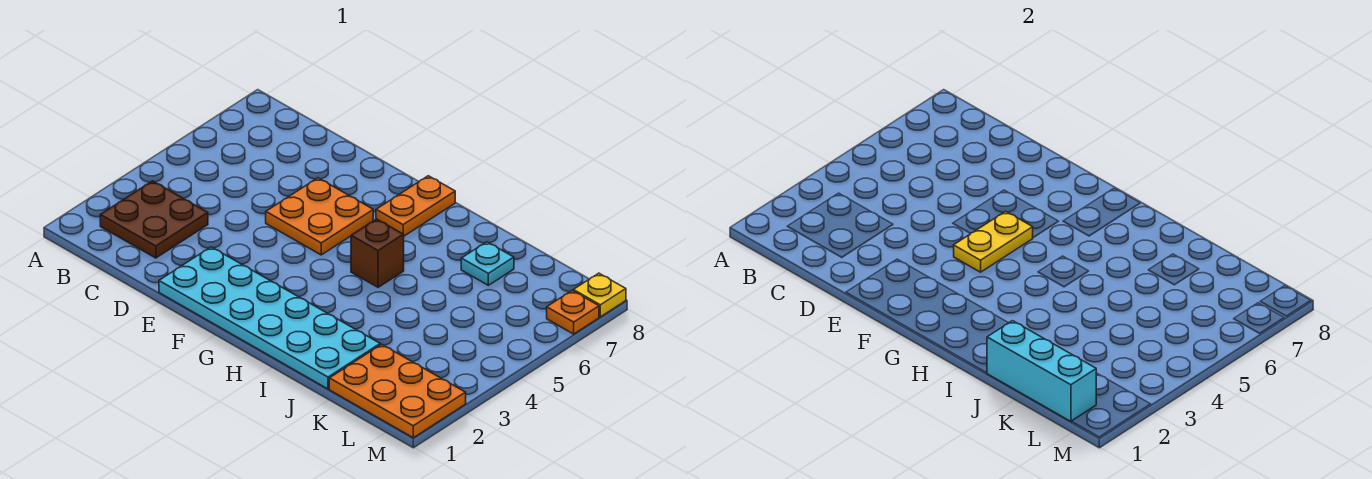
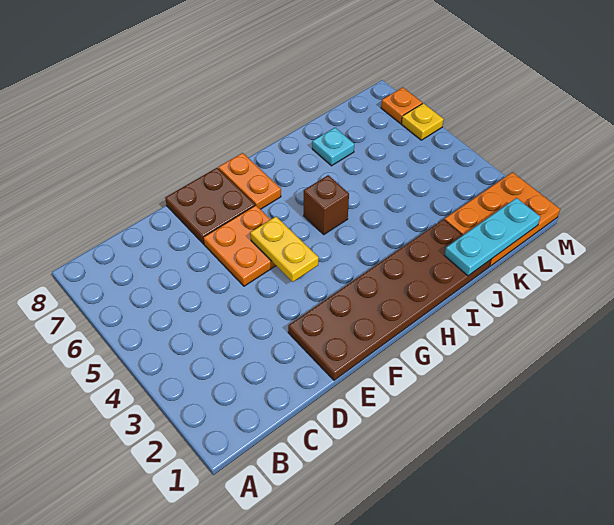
brown plate B2:C3 level 1 -> brown plate E7:F8 level 1
cyan plate E1:J2 level 1 -> brown plate E1:J2 level 1
cyan brick J1:L1 level 2 -> cyan plate J1:L1 level 2
yellow plate M8 level 1 -> yellow plate M6 level 1

